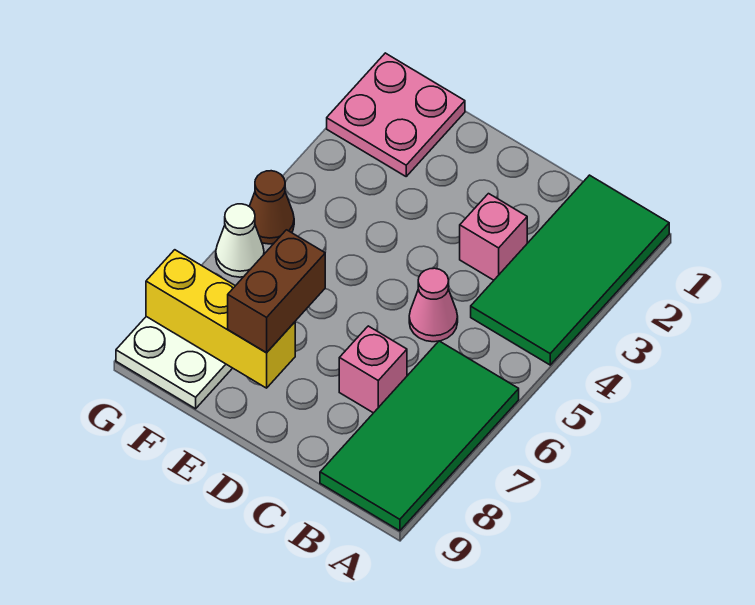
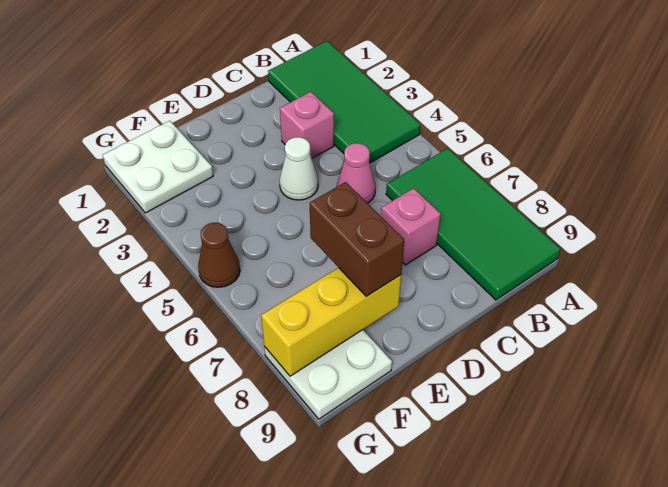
pink plate F1:G2 level 1 -> white plate F1:G2 level 1
white cone G6 level 1 -> white cone D4 level 1

